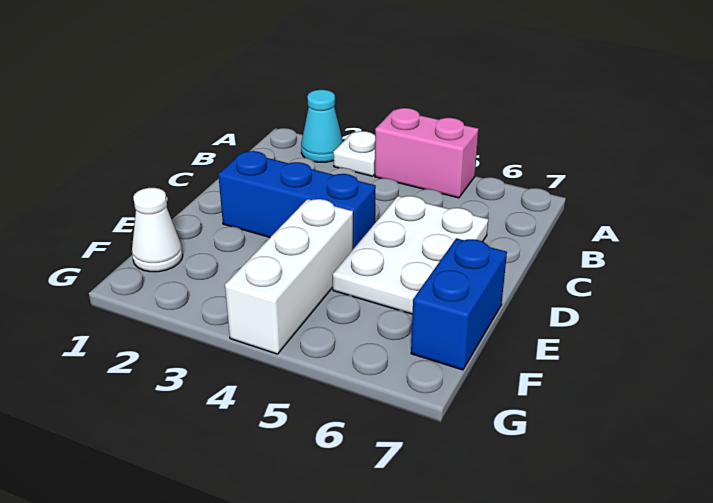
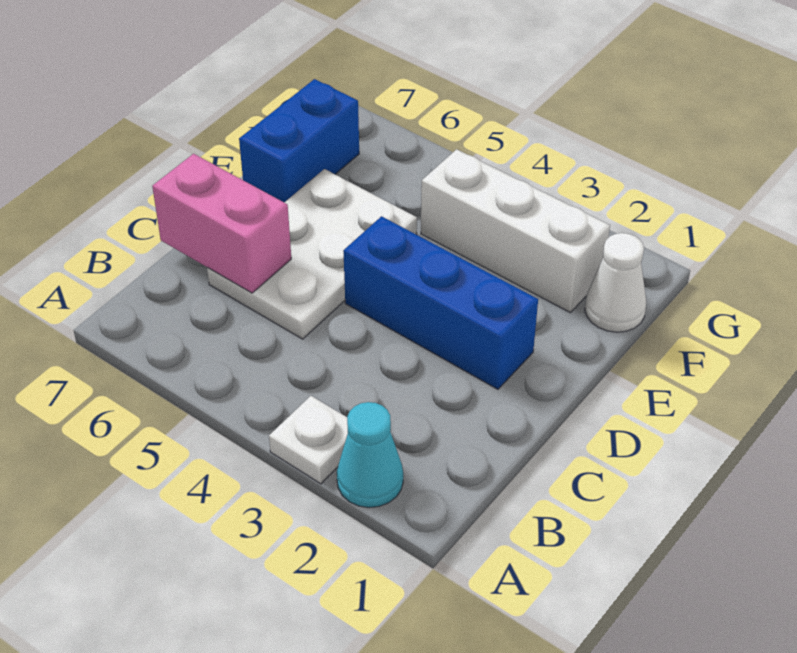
pink brick A4:A5 level 1 -> pink brick C6:C7 level 2
white brick E4:G4 level 1 -> white brick F2:F4 level 1

